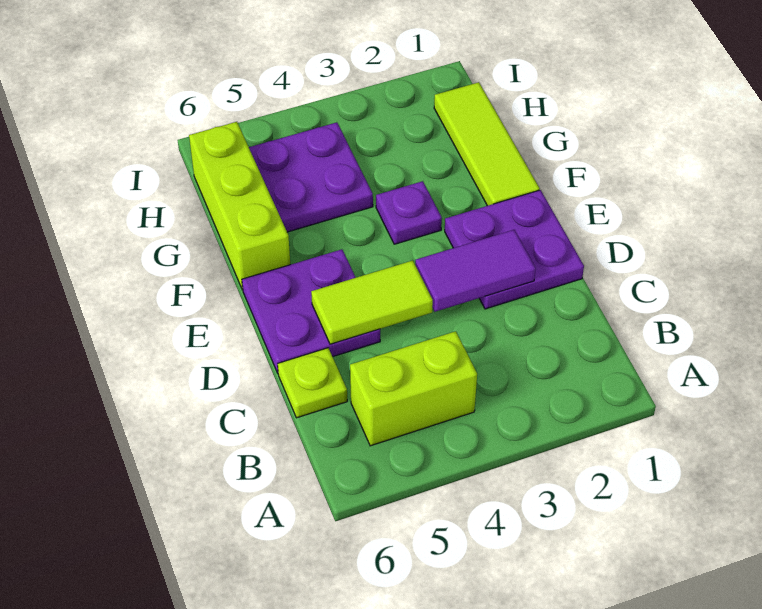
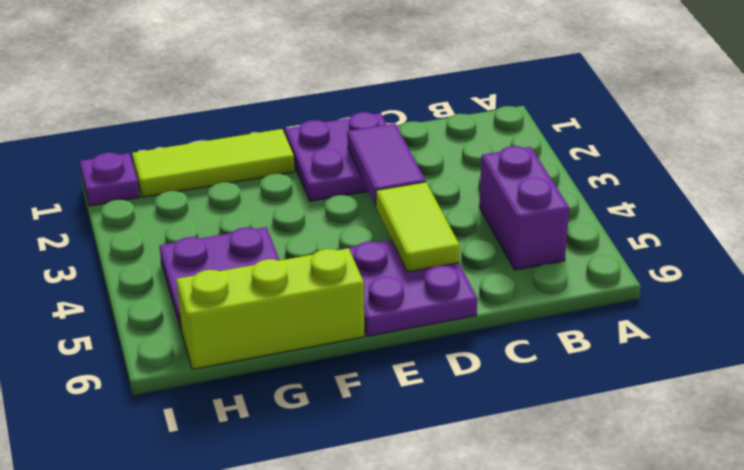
lime brick B4:B5 level 1 -> purple brick B4:B5 level 1
lime plate C6 level 1 -> none
purple plate F3 level 1 -> purple plate I1 level 1

